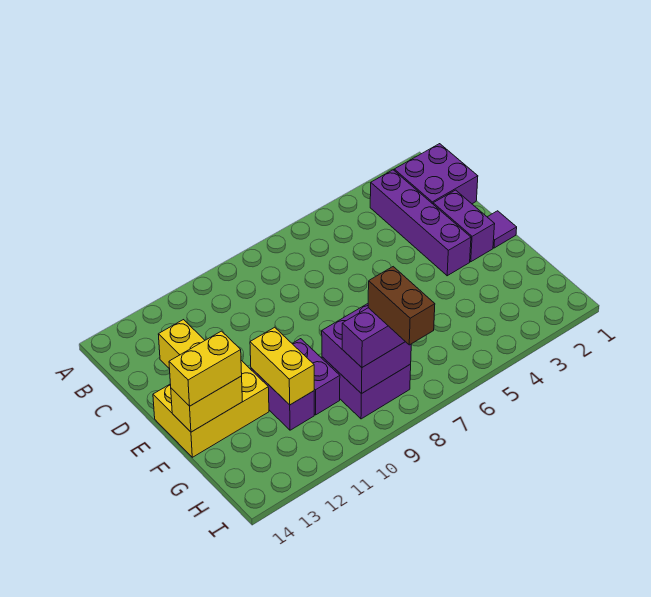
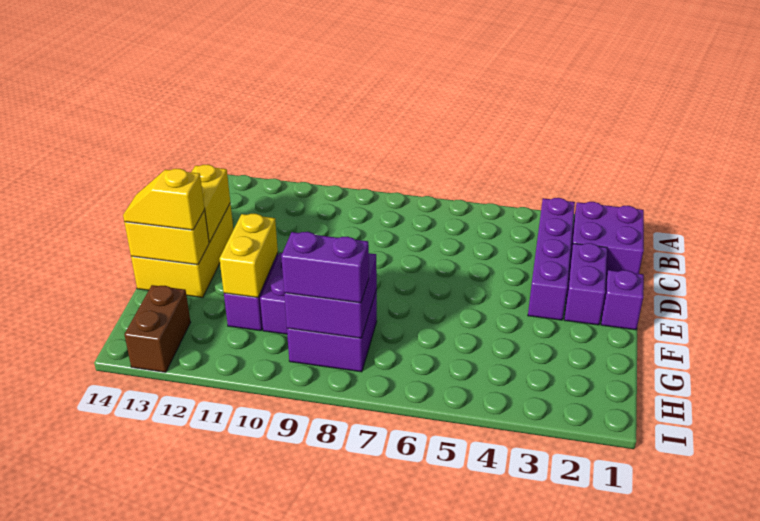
purple tile E1 level 1 -> purple brick E1 level 1
yellow brick E12:F14 level 1 -> yellow brick D13:F14 level 1
yellow brick F13:F14 level 3 -> yellow slope F13:F14 level 3 top 13
brown brick H8:I8 level 4 -> brown brick H13:I13 level 1

